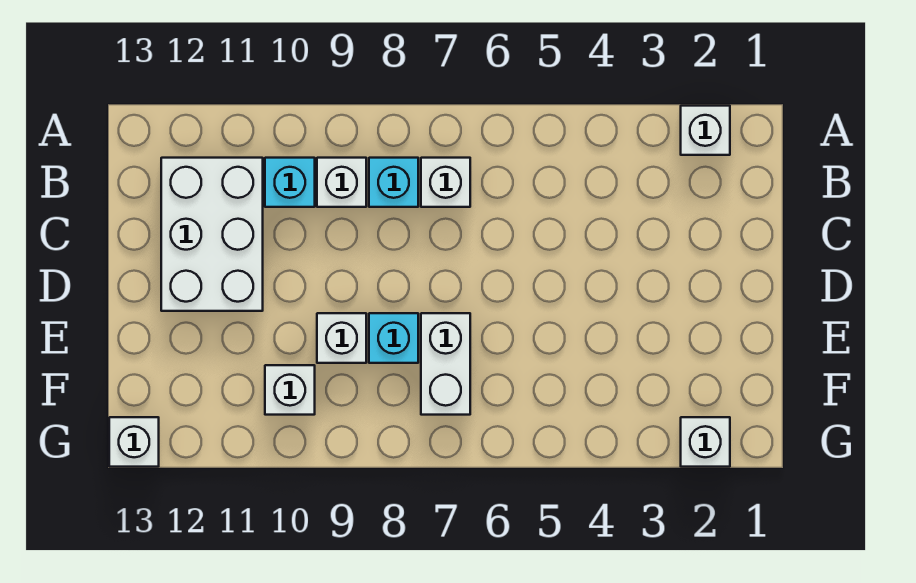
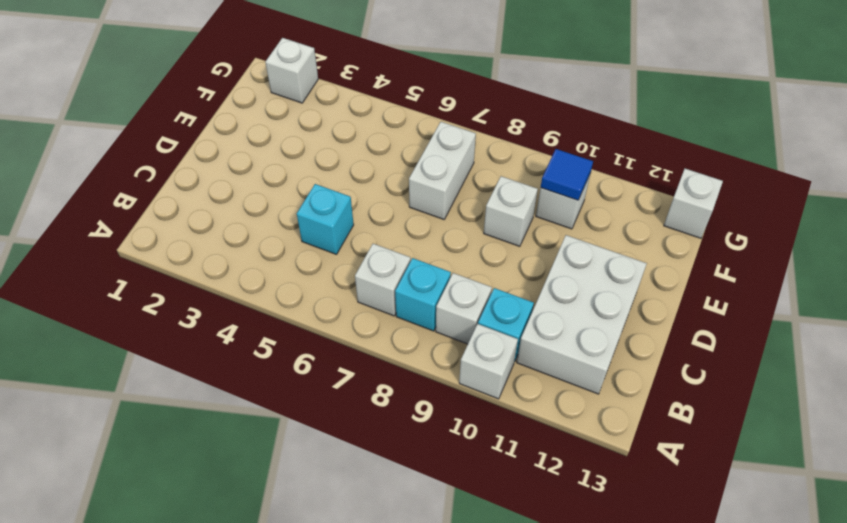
white brick A2 level 1 -> white brick A10 level 1
cyan brick E8 level 1 -> cyan brick C5 level 1
none -> blue tile F10 level 2

